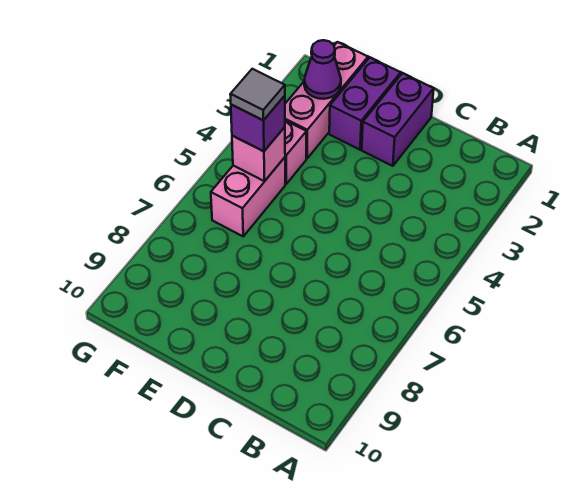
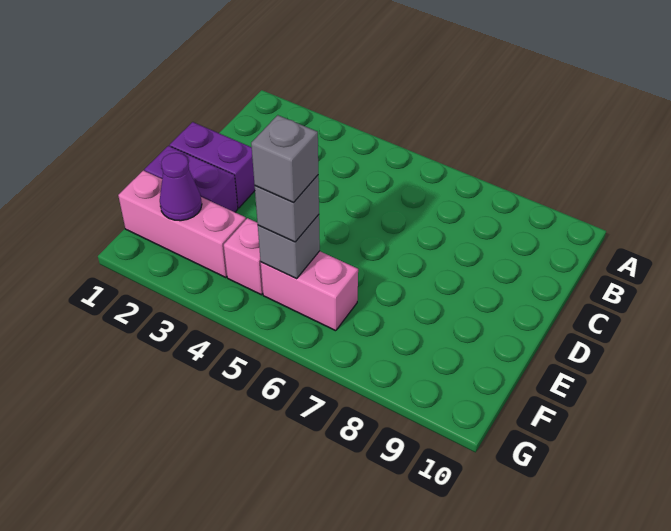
pink brick F5 level 2 -> grey brick F5 level 2
purple brick F5 level 3 -> grey brick F5 level 3
grey tile F5 level 4 -> grey brick F5 level 4

